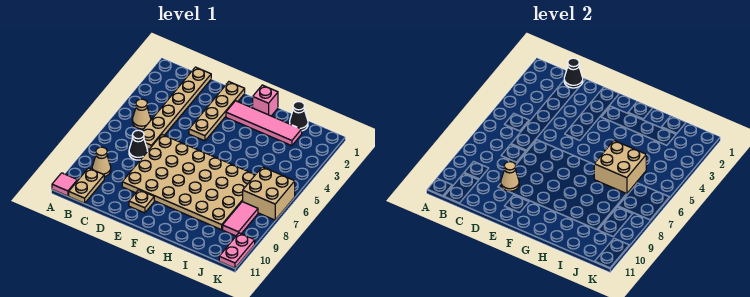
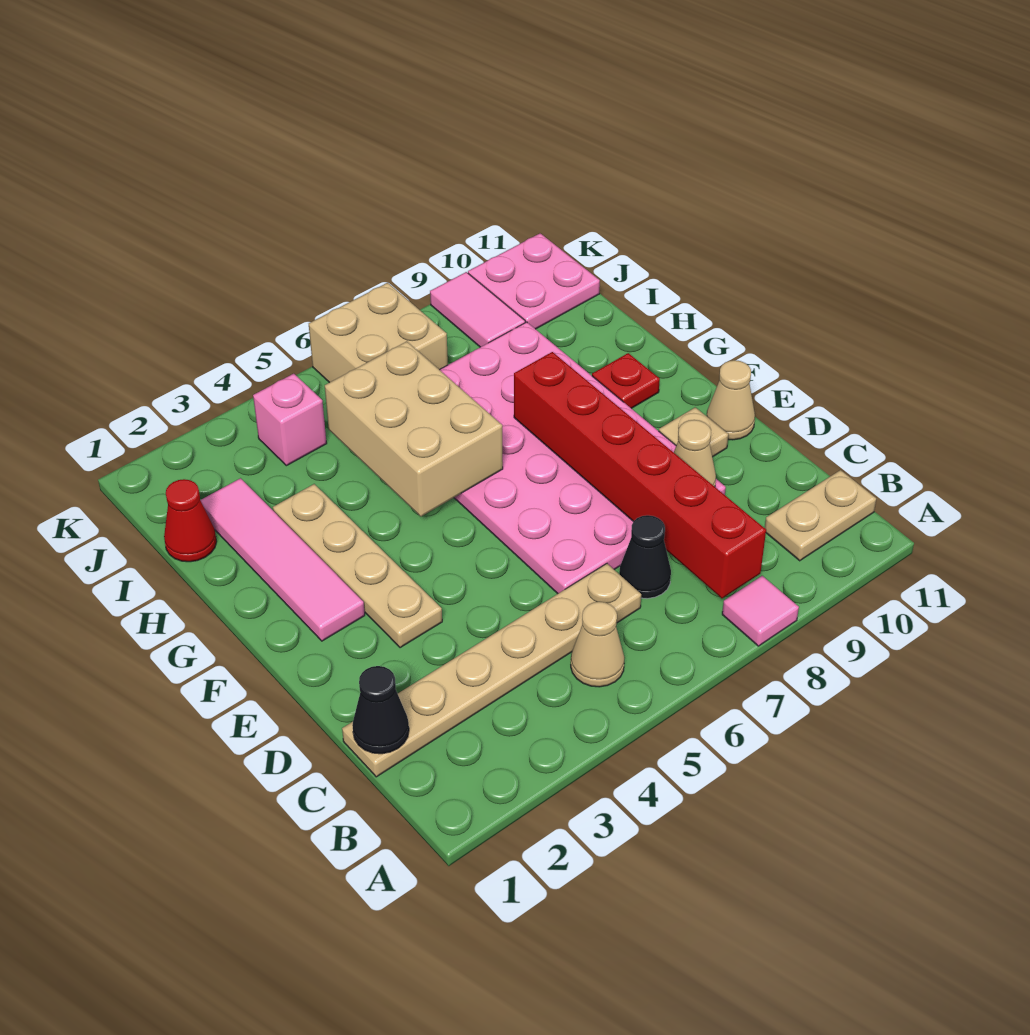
pink tile A11 level 1 -> pink tile A8 level 1
none -> red brick B8:G8 level 2
tan cone B9 level 1 -> tan cone E11 level 1
tan plate D6:I9 level 1 -> pink plate D6:I9 level 1
tan plate E1:E4 level 1 -> tan plate E3:H3 level 1
pink brick G1 level 1 -> pink brick J4 level 1
none -> red plate G10 level 1
tan brick H5:I6 level 2 -> tan brick G5:I6 level 2
black cone I1 level 1 -> red cone I1 level 1
pink tile J8:J9 level 1 -> pink tile J9:K9 level 1
pink plate K10:K11 level 1 -> pink plate J10:K11 level 1

